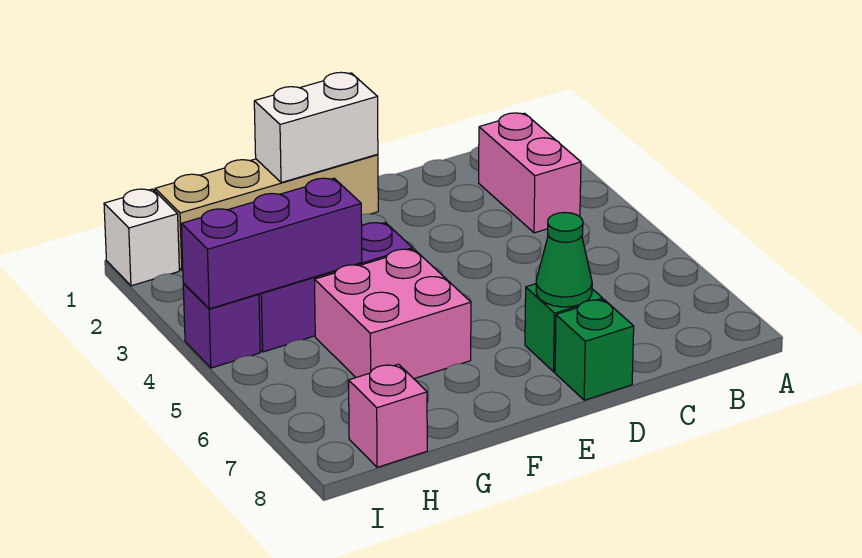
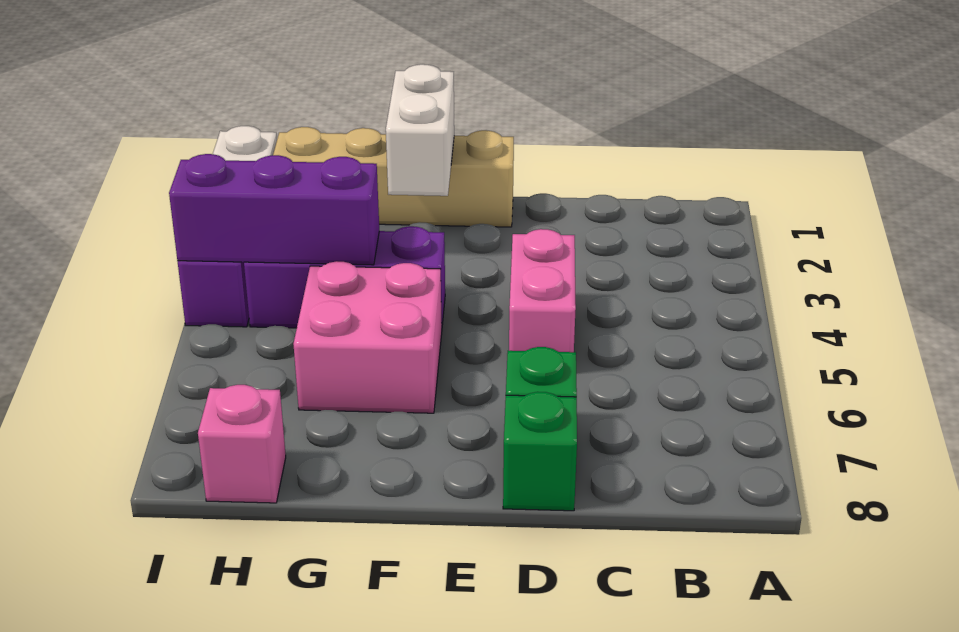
pink brick B2:B3 level 1 -> pink brick D4:D5 level 1
green cone D7 level 2 -> none
white brick E1:F1 level 2 -> white brick F1:F2 level 2

